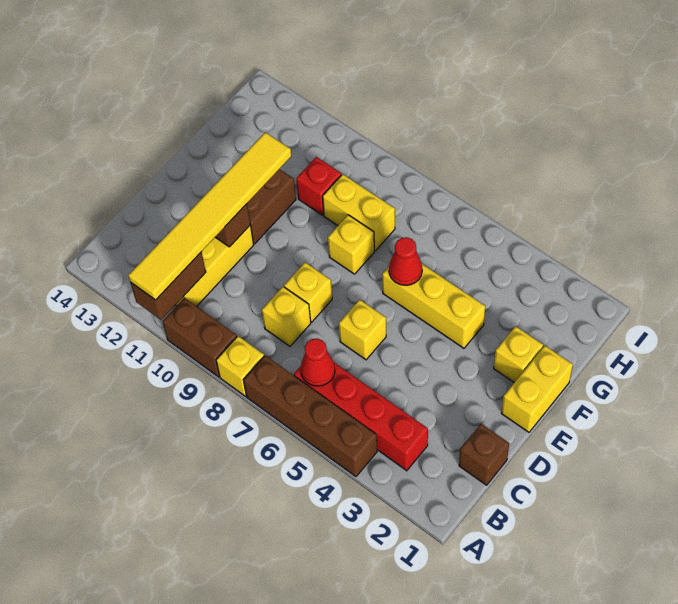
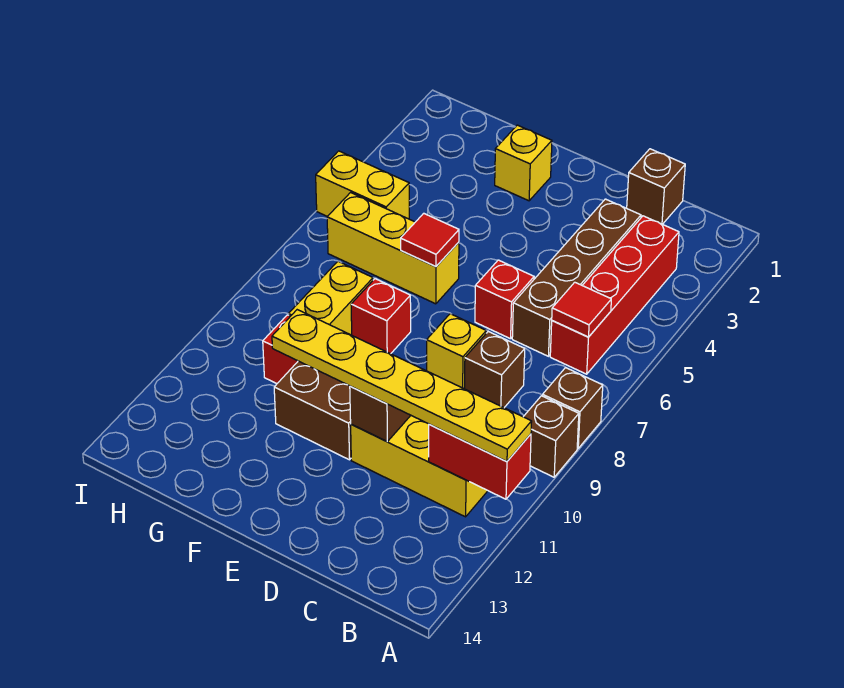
brown brick A4:A7 level 1 -> brown brick C3:C6 level 1
yellow brick A8 level 1 -> brown brick A8 level 1
brown brick A9:A10 level 1 -> brown brick A9 level 1
brown brick A11:B11 level 2 -> red brick A11:B11 level 2
yellow tile A11:F11 level 3 -> yellow plate A11:F11 level 3
red cone B6 level 2 -> red tile B6 level 2
yellow brick C8 level 1 -> brown brick C8 level 1
yellow brick D6 level 1 -> red brick D6 level 1
yellow brick E1:F1 level 1 -> yellow brick H5:I5 level 1
yellow brick F4:F6 level 1 -> yellow brick F6:H6 level 1
red cone F6 level 2 -> red tile F6 level 2
yellow brick F8 level 1 -> red brick F8 level 1

